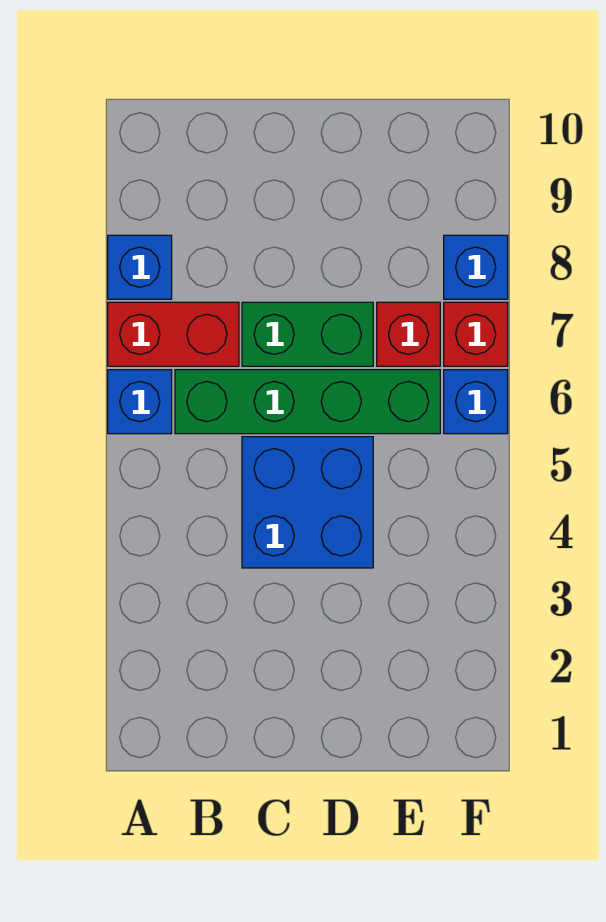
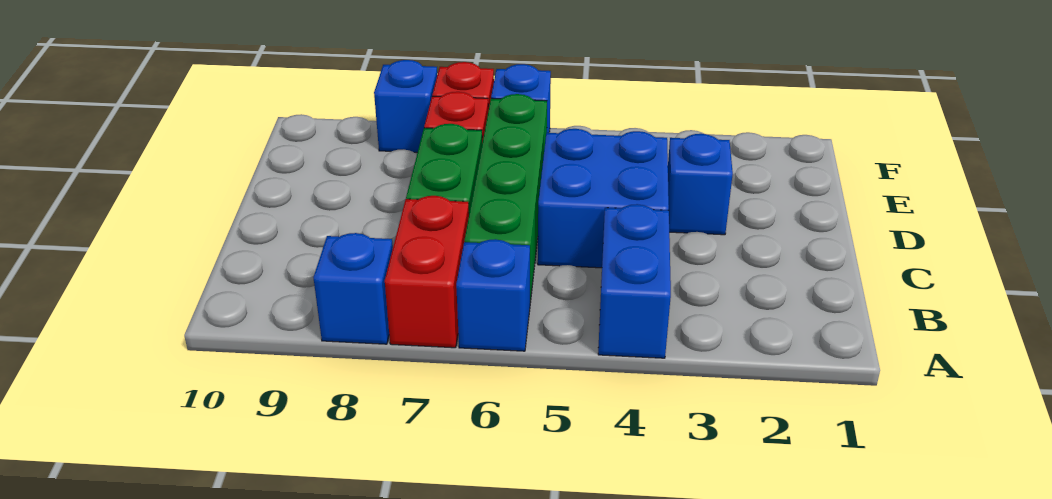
none -> blue brick A4:B4 level 1
none -> blue brick D3 level 1

